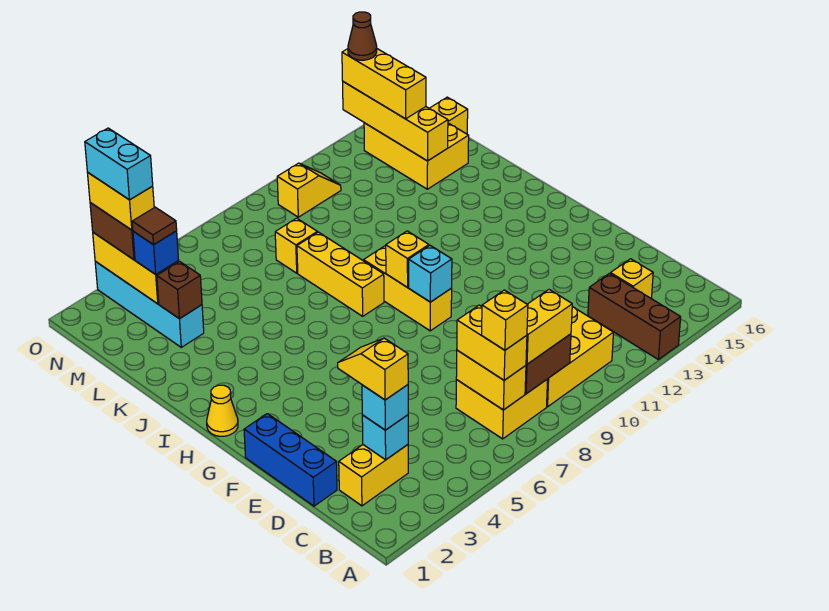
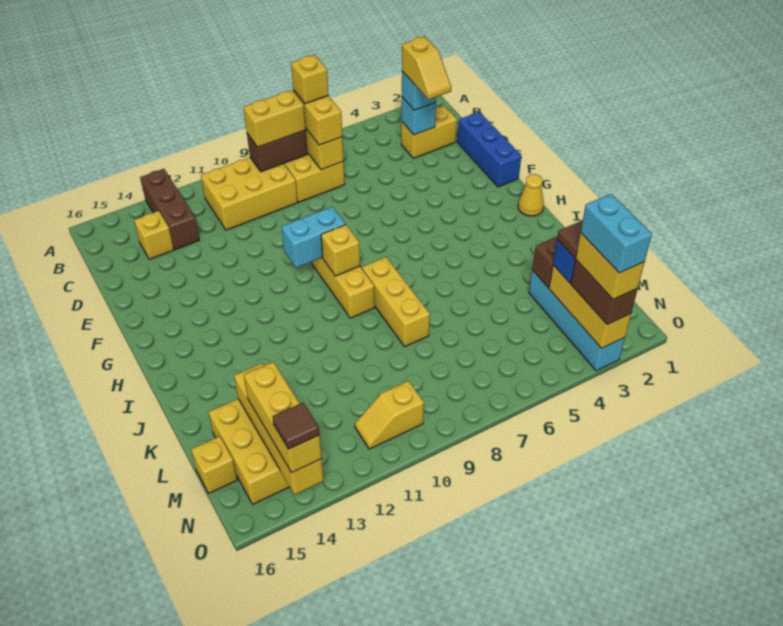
cyan brick G9 level 2 -> cyan brick G9:G10 level 2
yellow brick L8 level 1 -> none
brown cone O14 level 4 -> brown tile O14 level 4

